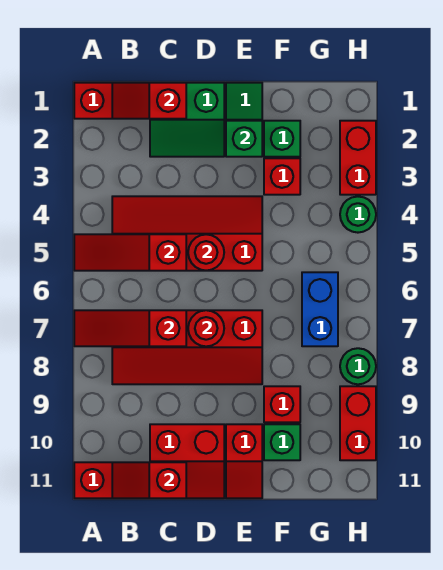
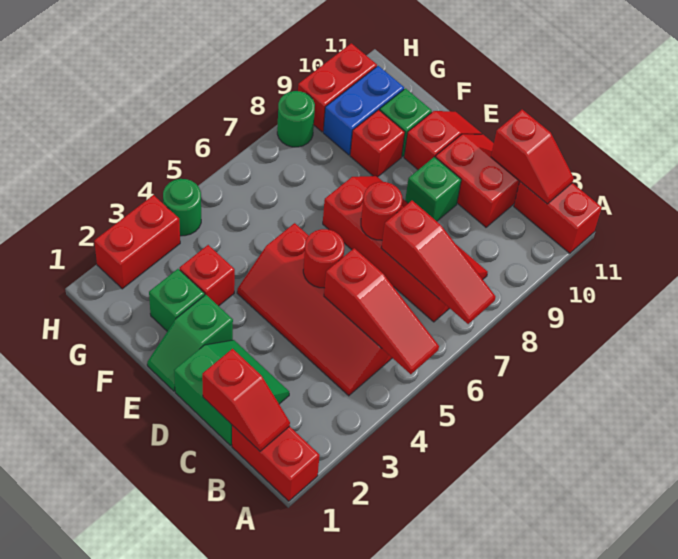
green brick E2 level 2 -> green brick D9 level 1
blue brick G6:G7 level 1 -> blue brick G9:G10 level 1

